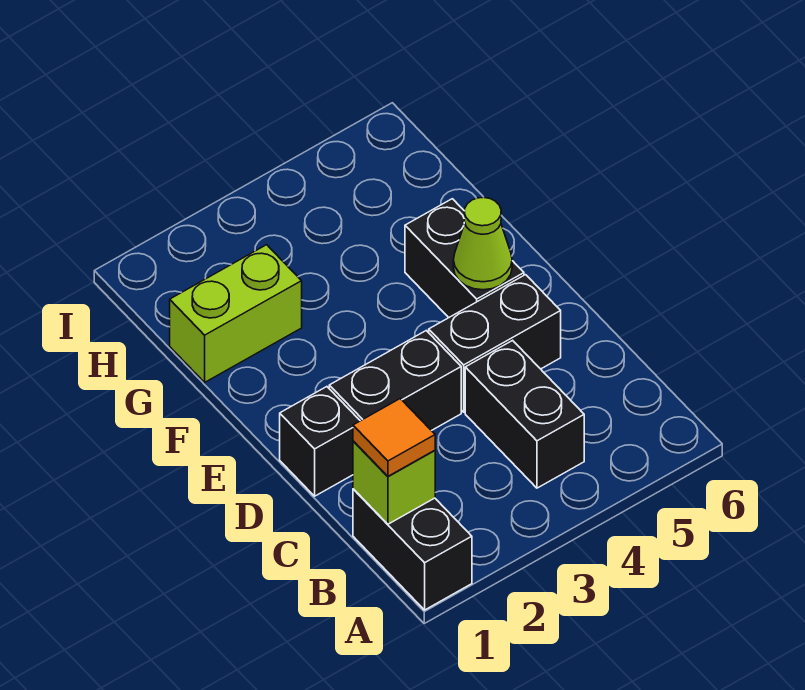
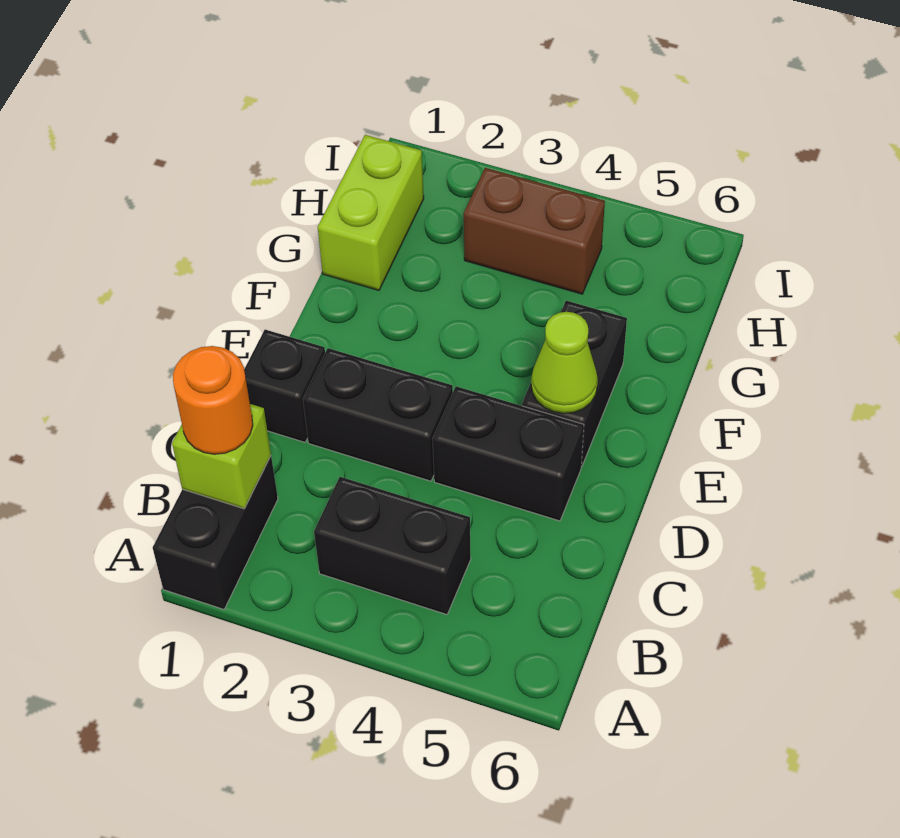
orange tile B1 level 3 -> orange round brick B1 level 3
black brick B4:C4 level 1 -> black brick B3:B4 level 1
lime brick G1:G2 level 1 -> lime brick G1:H1 level 1
none -> brown brick H3:H4 level 1

